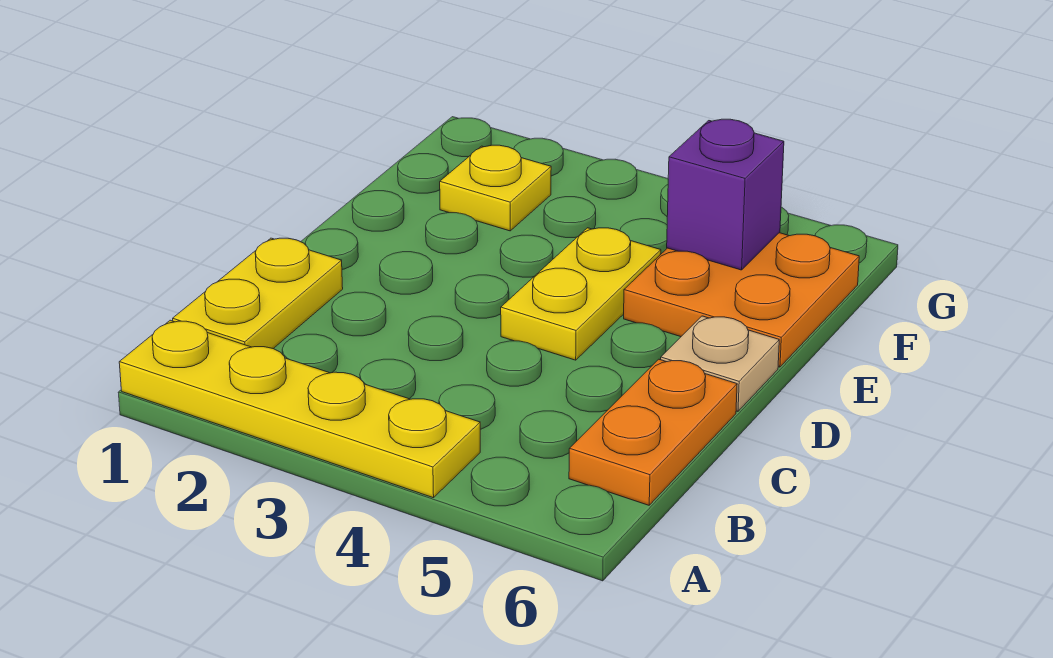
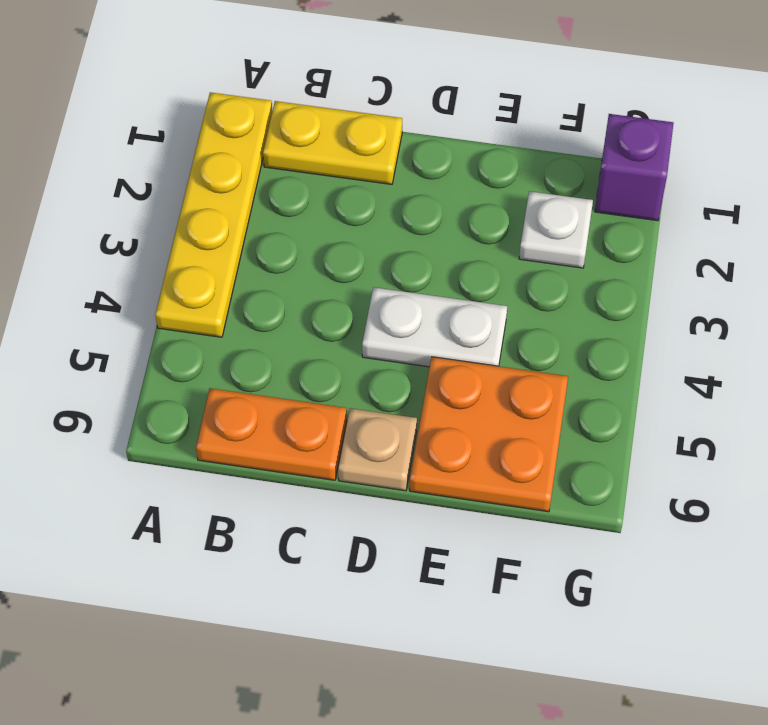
yellow plate D4:E4 level 1 -> white plate D4:E4 level 1
yellow plate F2 level 1 -> white plate F2 level 1
purple brick F5 level 2 -> purple brick G1 level 1

